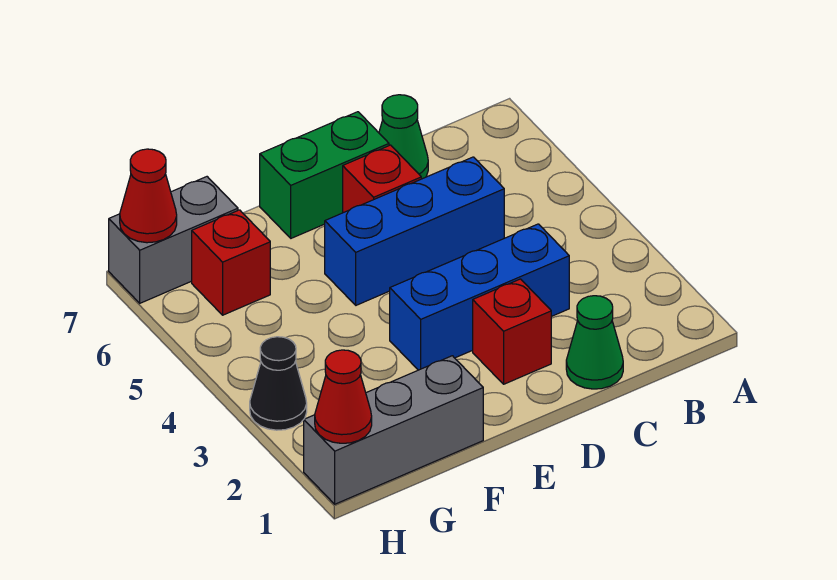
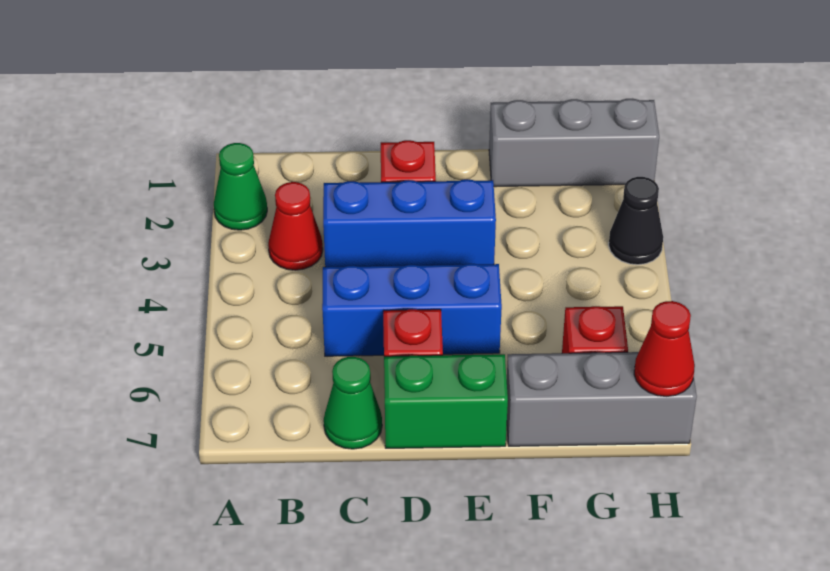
green cone C1 level 1 -> green cone A2 level 1
grey brick G7:H7 level 1 -> grey brick F7:H7 level 1
red cone H1 level 2 -> red cone B3 level 1

